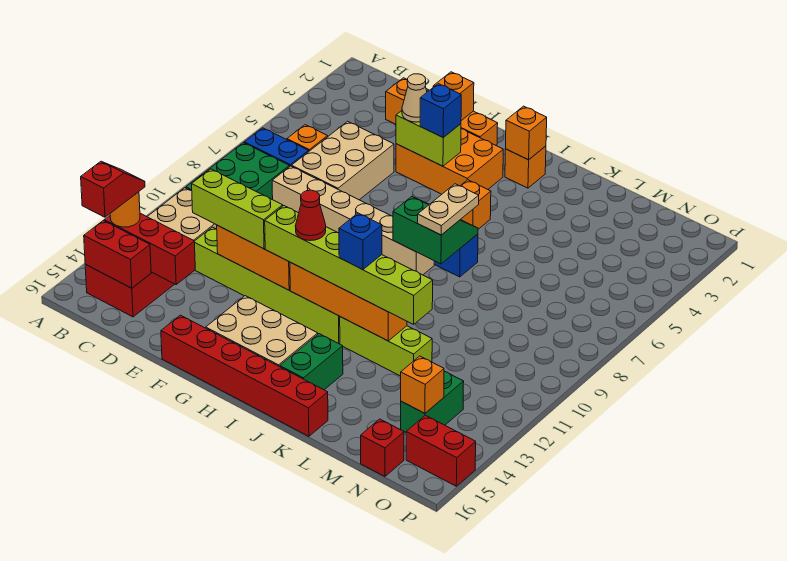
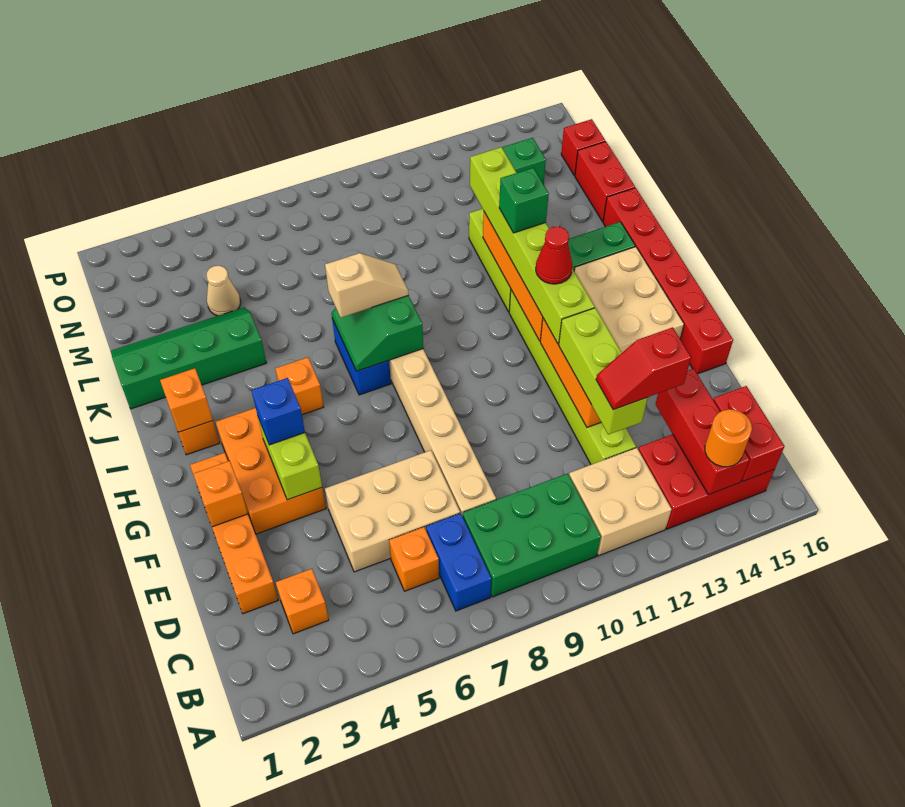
red slope B14:B15 level 4 top 15 -> red slope D12:D13 level 4 top 13
tan cone F4 level 3 -> tan cone M4 level 1
tan plate J7:J8 level 3 -> tan slope J7:J8 level 3 top 7
blue brick J12 level 4 -> green brick J12 level 4
none -> green slope K1:L4 level 1 top K
orange brick N14 level 2 -> orange brick C3 level 1
red brick O15:P15 level 1 -> red brick L16:M16 level 1

